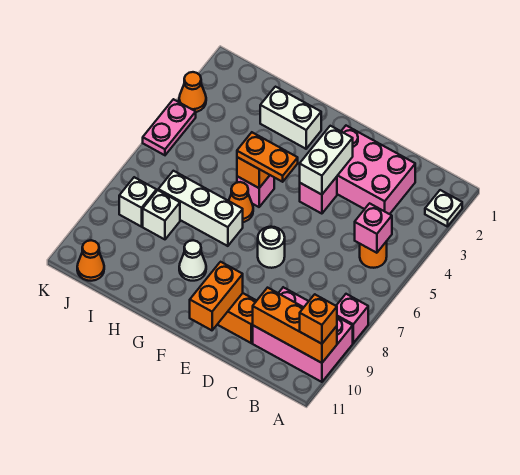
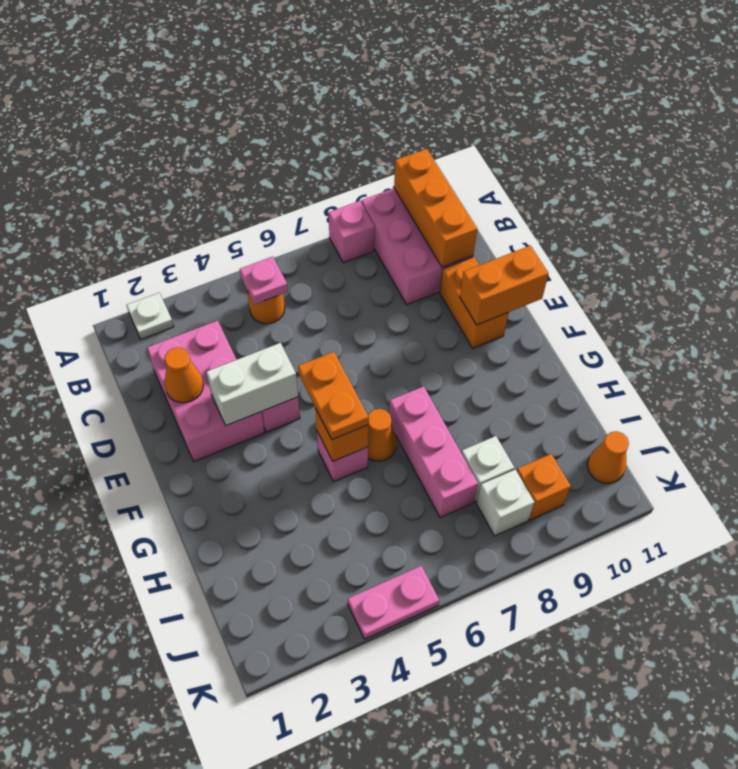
orange brick A10 level 3 -> orange brick J9 level 1
pink brick B5 level 2 -> pink plate B5 level 2
white round brick E7 level 1 -> none
white brick G2:H2 level 1 -> none
white brick G7:I7 level 1 -> pink brick G7:I7 level 1
white cone G9 level 1 -> none
orange cone K3 level 1 -> orange cone D2 level 2

